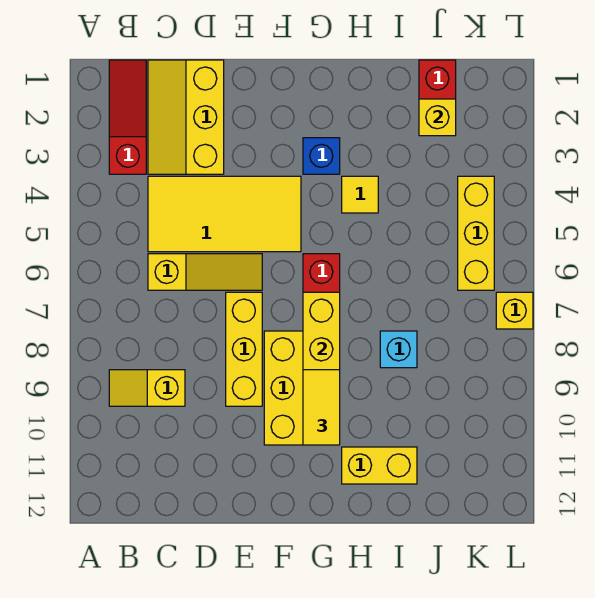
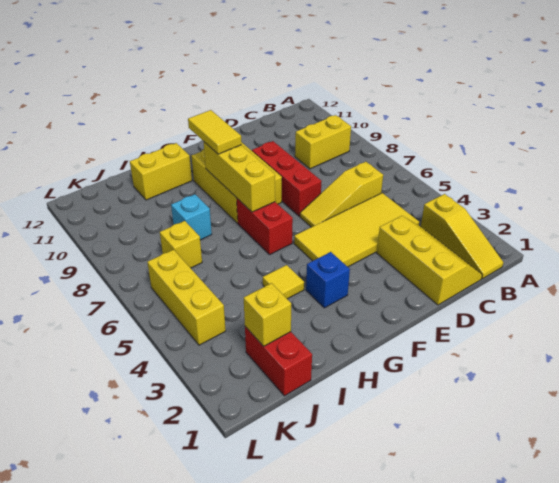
red slope B1:B3 level 1 top 3 -> yellow slope B1:B3 level 1 top 3
yellow slope B9:C9 level 1 top C -> yellow brick B9:C9 level 1
yellow brick E7:E9 level 1 -> red brick E7:E9 level 1
yellow brick L7 level 1 -> yellow brick J7 level 1

